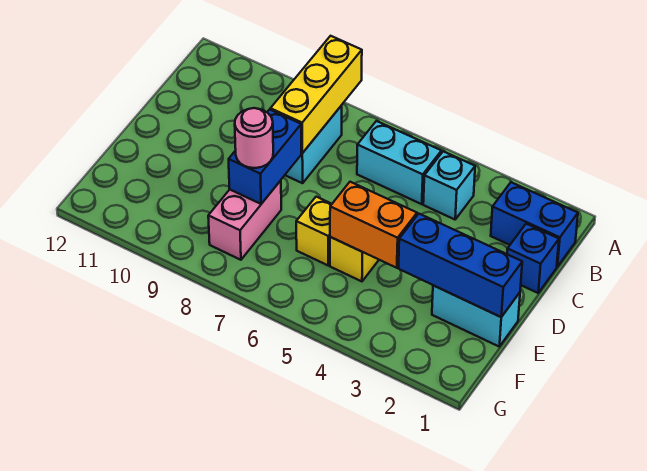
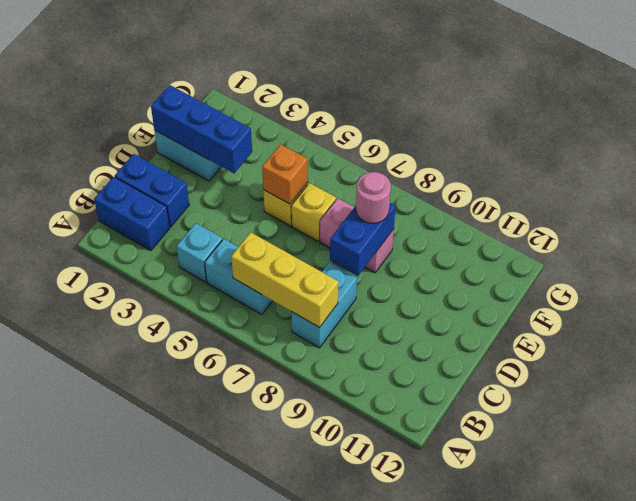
yellow brick A8:C8 level 2 -> yellow brick B6:B8 level 2
blue brick C1 level 1 -> blue brick C1:C2 level 1
orange brick E4:E5 level 2 -> orange brick E5 level 2
pink brick E8:F8 level 1 -> pink brick E7:E8 level 1

